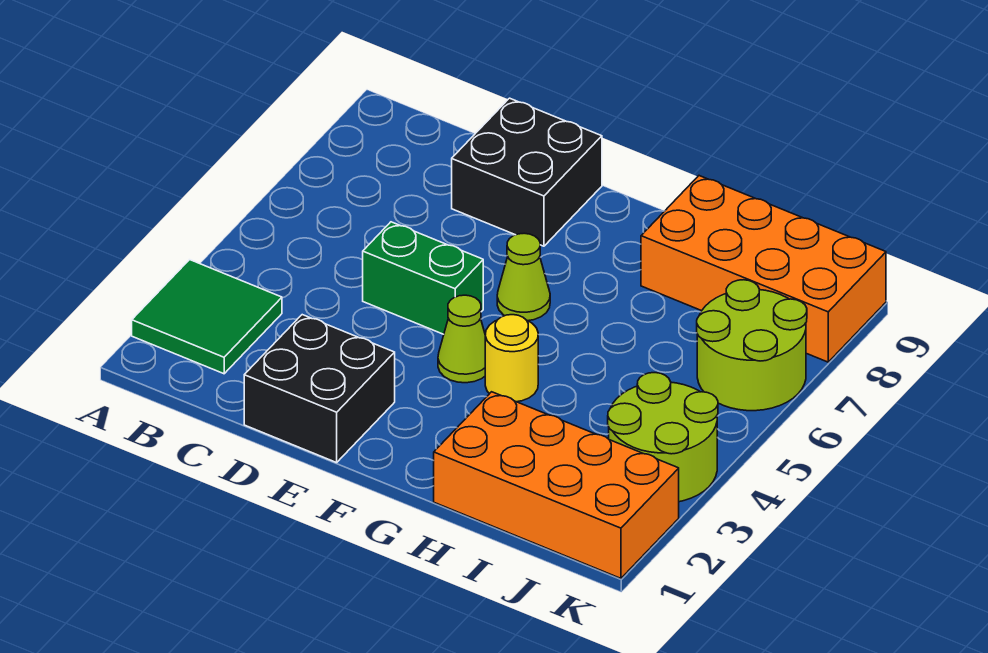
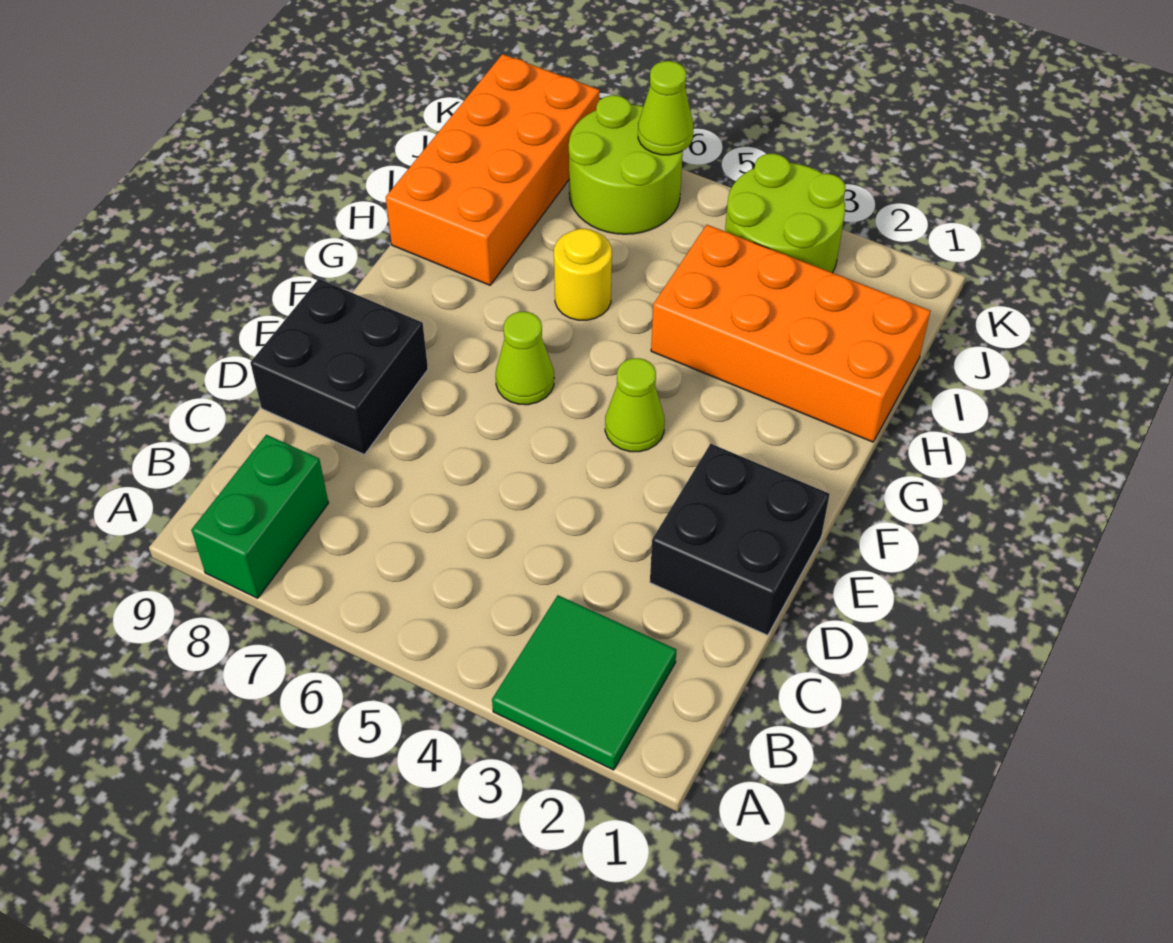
green brick D5:E5 level 1 -> green brick A8:B8 level 1
yellow round brick G4 level 1 -> yellow round brick H6 level 1
orange brick H1:K2 level 1 -> orange brick H1:I4 level 1
none -> lime cone K6 level 2

